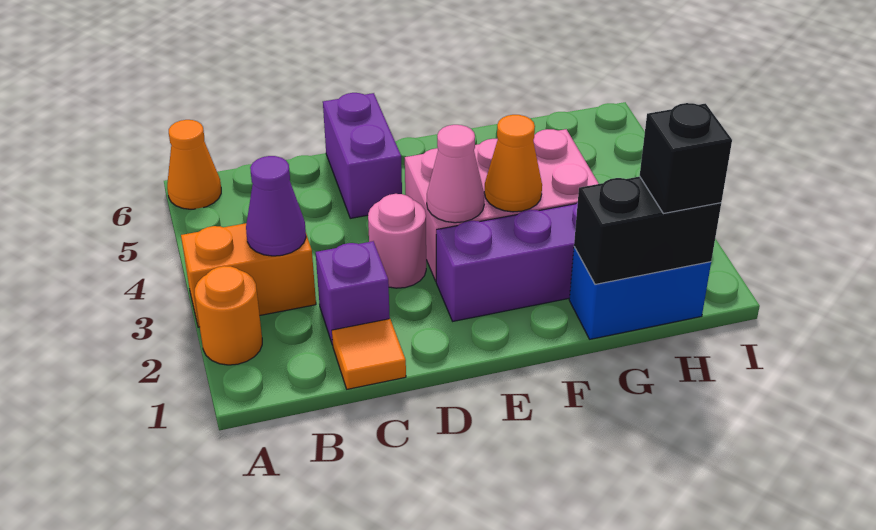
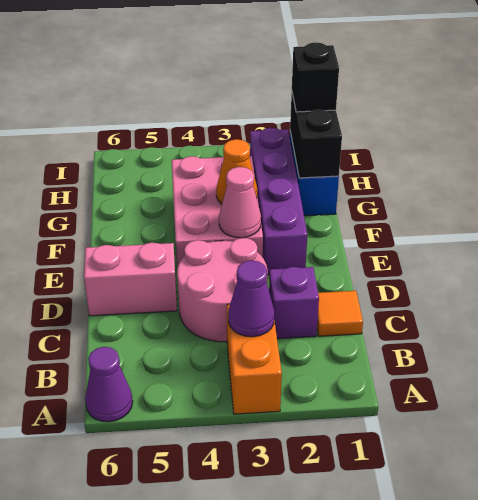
orange round brick A2 level 1 -> none
orange cone A6 level 1 -> purple cone A6 level 1
pink round brick D3 level 1 -> pink round brick C3:D4 level 1
purple brick D5:D6 level 1 -> pink brick D5:D6 level 1

